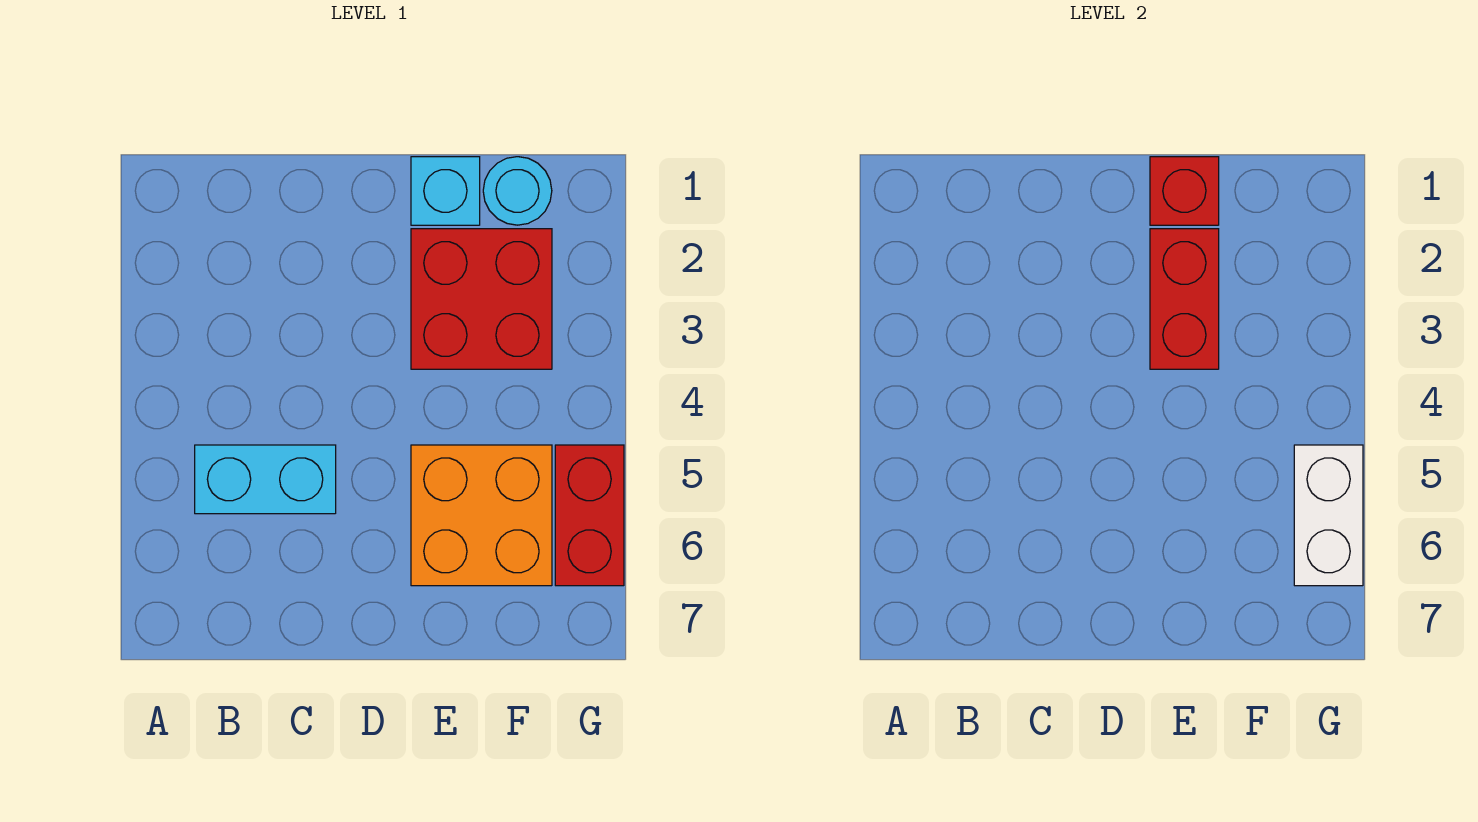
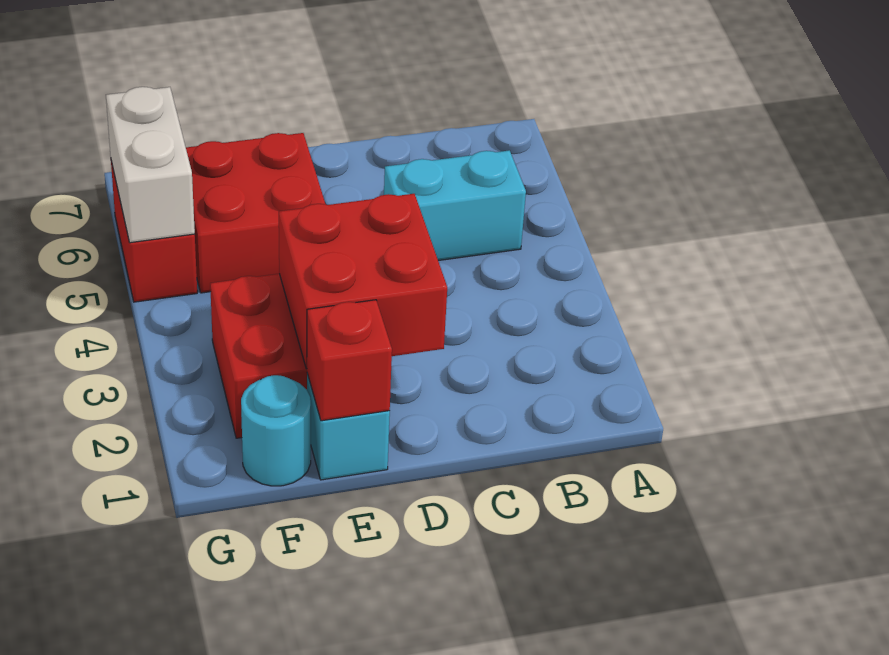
red brick E2:E3 level 2 -> red brick D2:E3 level 2
orange brick E5:F6 level 1 -> red brick E5:F6 level 1

